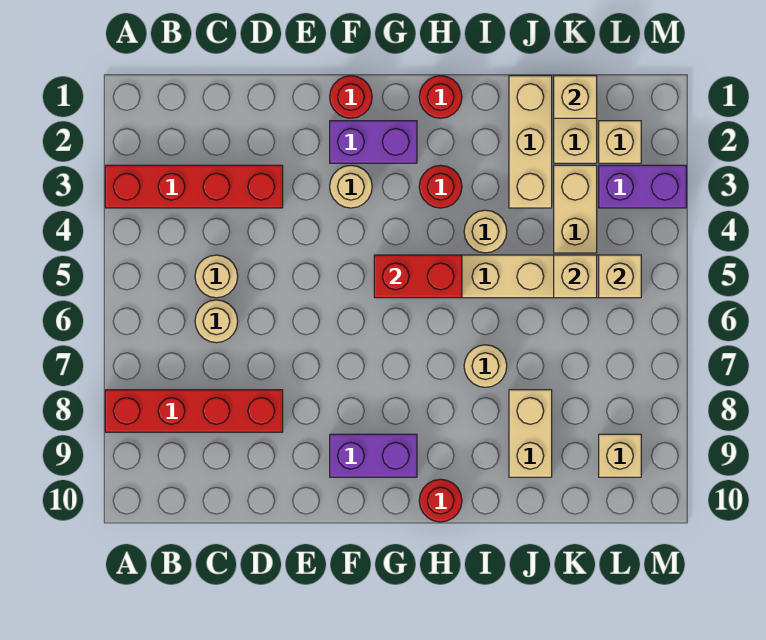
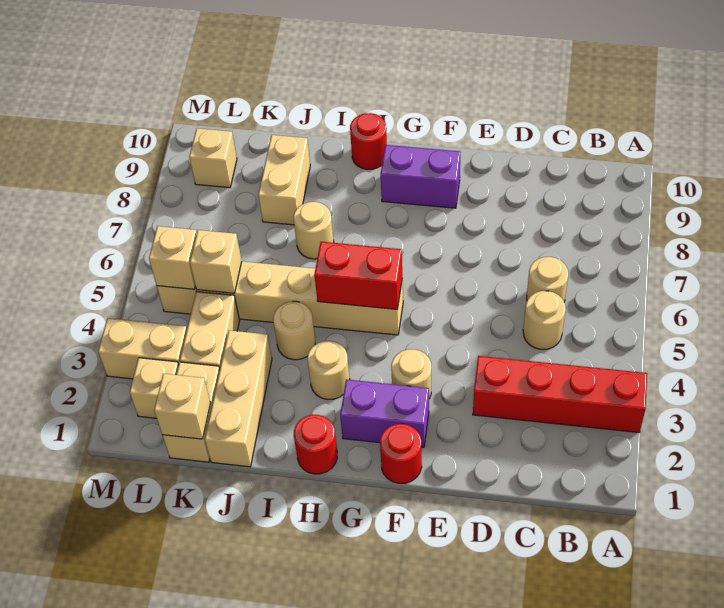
red brick A8:D8 level 1 -> none
red round brick H3 level 1 -> tan round brick H3 level 1
purple brick L3:M3 level 1 -> tan brick L3:M3 level 1

